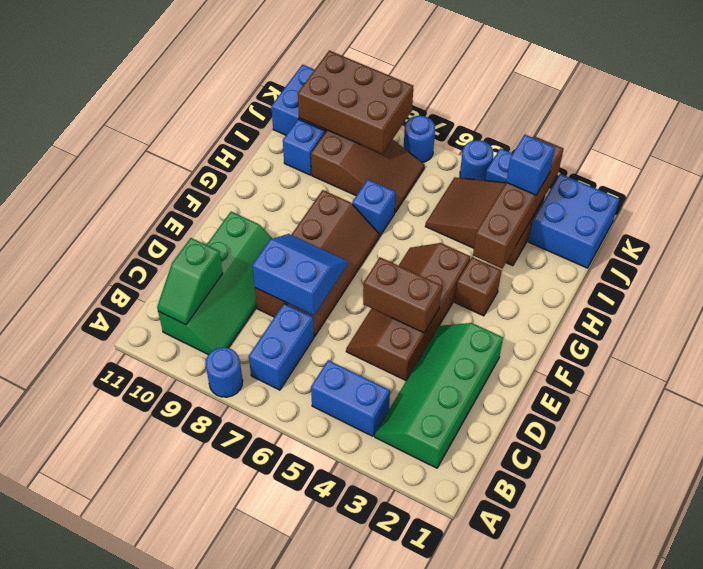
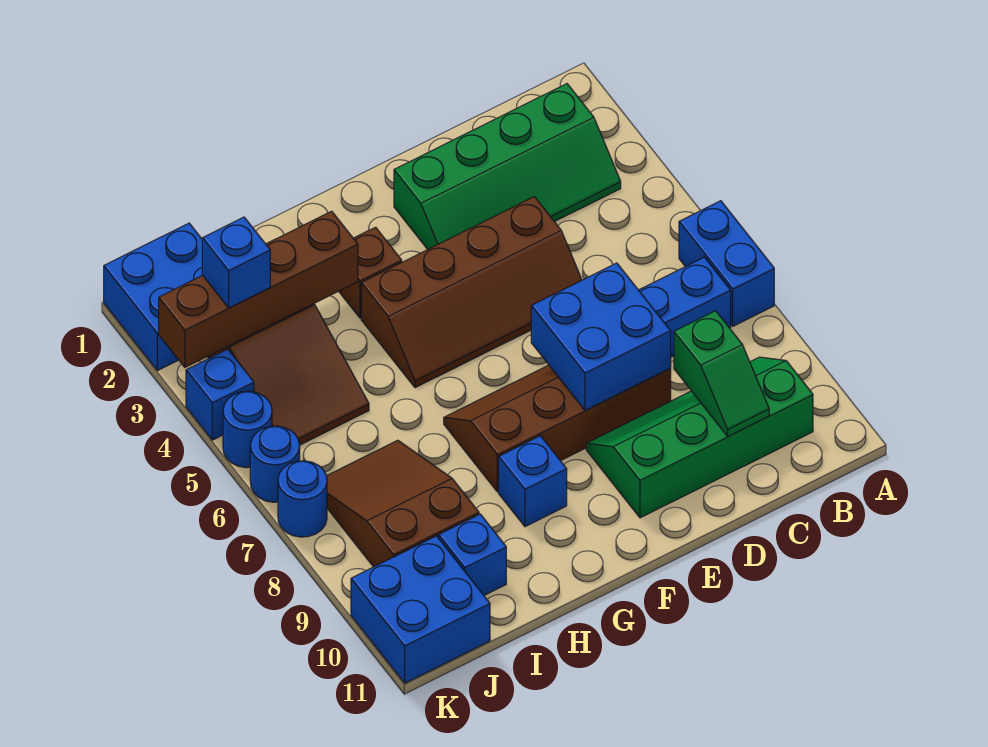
blue round brick A8 level 1 -> blue round brick K6 level 1
blue brick B4:B5 level 1 -> blue brick A6:A7 level 1
green slope B10:C10 level 2 top C -> green slope C9:C10 level 2 top 9
blue slope D7:E8 level 2 top D -> blue brick D7:E8 level 2
brown brick E4:E5 level 2 -> none
blue brick H7 level 1 -> blue brick G9 level 1
brown brick J8:K10 level 2 -> none

